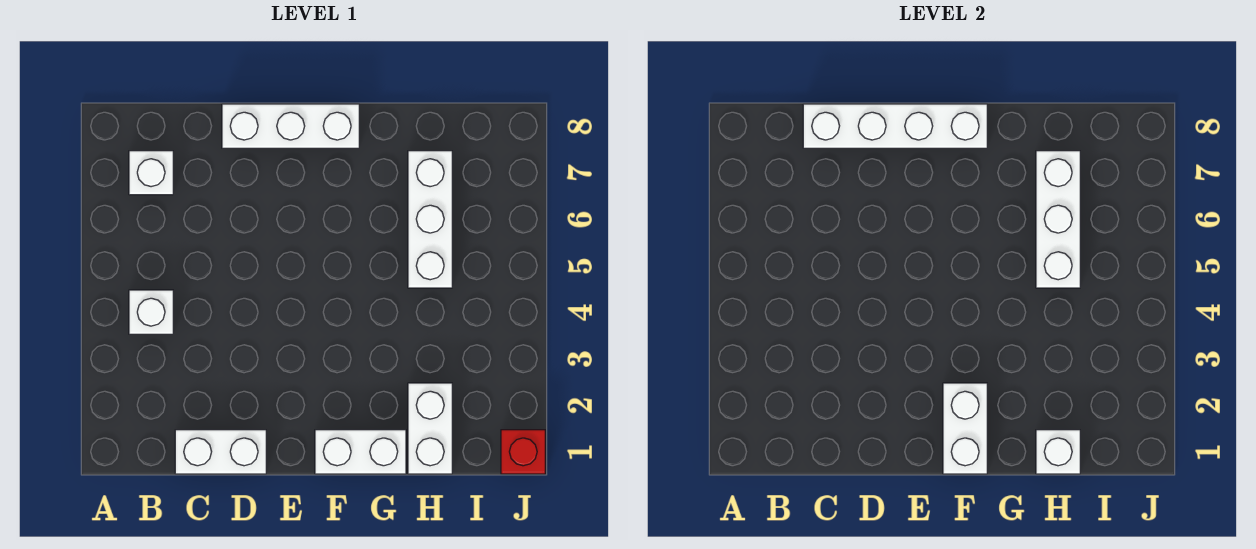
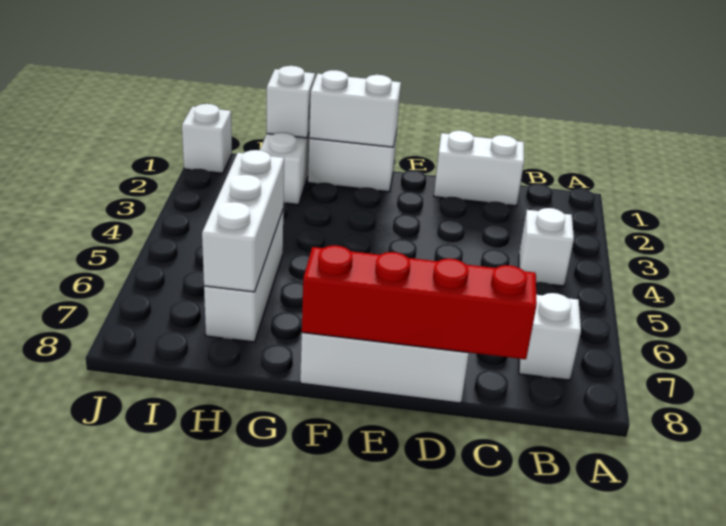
white brick C8:F8 level 2 -> red brick C8:F8 level 2
white brick F1:F2 level 2 -> white brick F1:G1 level 2
red brick J1 level 1 -> white brick J1 level 1

